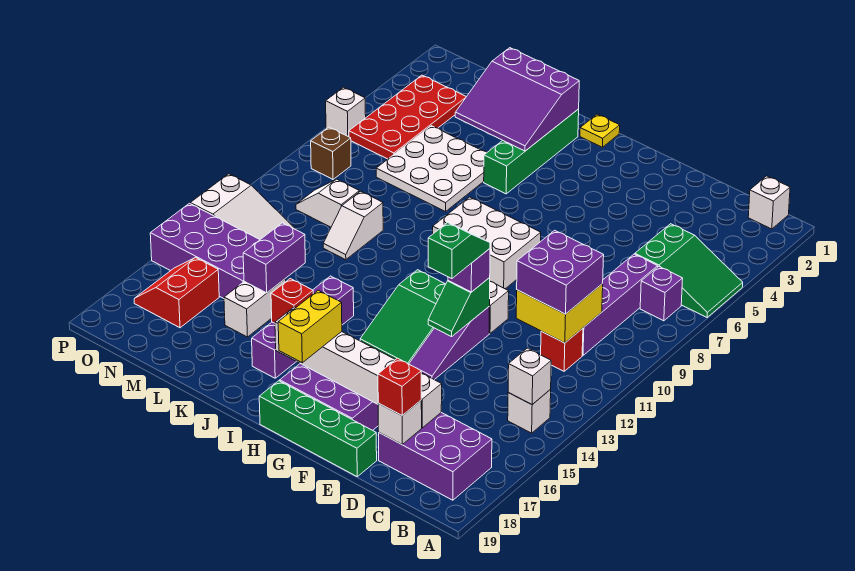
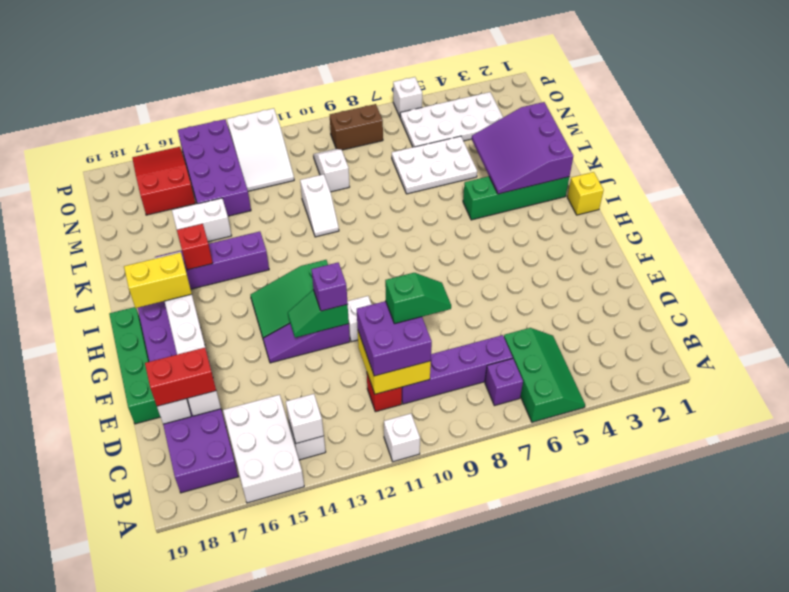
green slope A5:C6 level 1 top C -> green slope A5:C6 level 1 top 6
white brick B1 level 1 -> white brick A11 level 1
red brick D18 level 3 -> red brick D17:D18 level 3
green slope F12:F13 level 4 top 13 -> green slope D9:D10 level 4 top 10
white brick G8:I9 level 1 -> white brick A15:C16 level 1
yellow plate I1 level 1 -> yellow brick I1 level 1
white plate K5:M7 level 1 -> white plate L5:M7 level 1
white slope L10:L11 level 1 top 10 -> white slope K11:L11 level 1 top L
purple brick L14:L15 level 2 -> none
red plate N3:O6 level 1 -> white plate N3:O6 level 1
red slope N16:O17 level 1 top N -> red slope N16:P17 level 1 top N
brown brick O8 level 1 -> brown brick O8:O9 level 1

